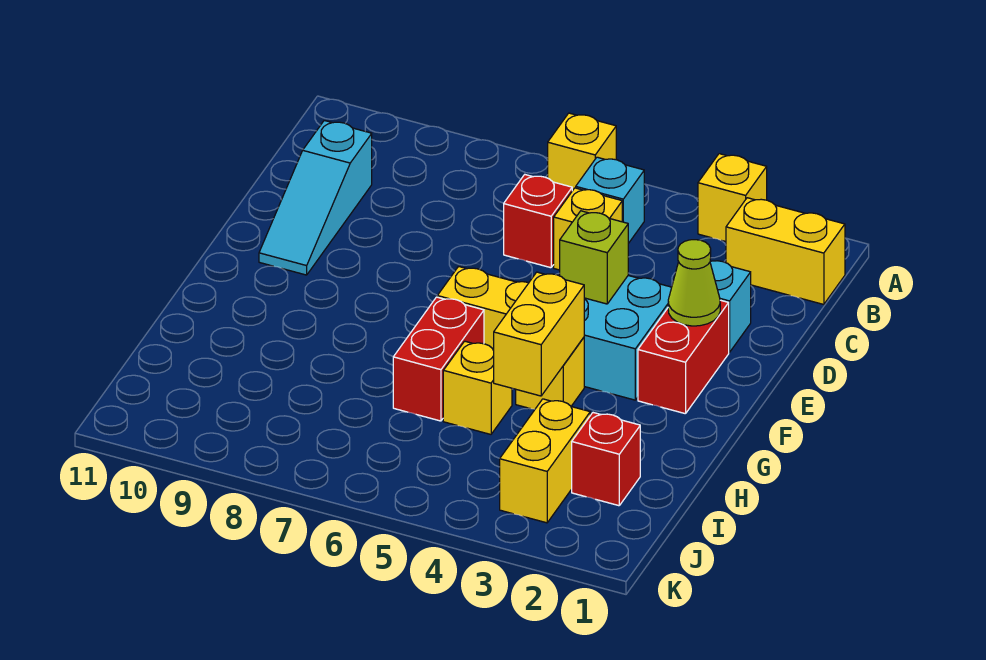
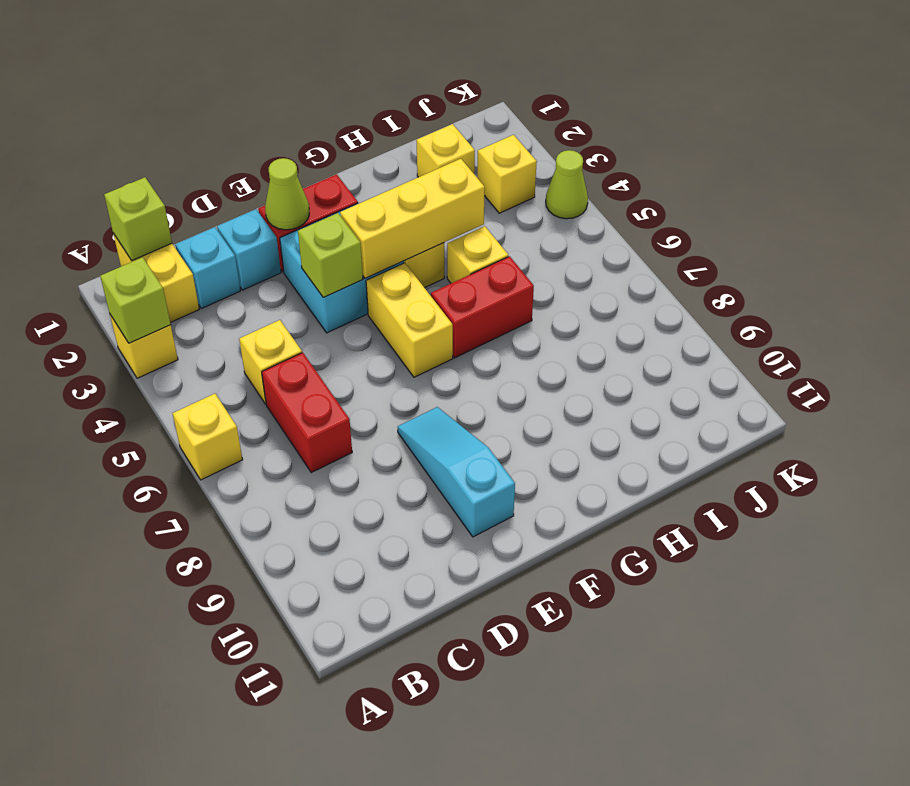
none -> lime brick A3 level 2
none -> lime brick B1 level 2
cyan brick B5 level 1 -> cyan brick C2 level 1
red brick C6 level 1 -> red brick C6:C7 level 1
cyan slope C10:E10 level 1 top C -> cyan slope E8:E10 level 1 top 10
yellow brick G4:H4 level 2 -> yellow brick F4:H4 level 2
red brick I2 level 1 -> yellow brick I2 level 1
yellow brick I3:J3 level 1 -> yellow brick J3 level 1
none -> lime cone K4 level 1

